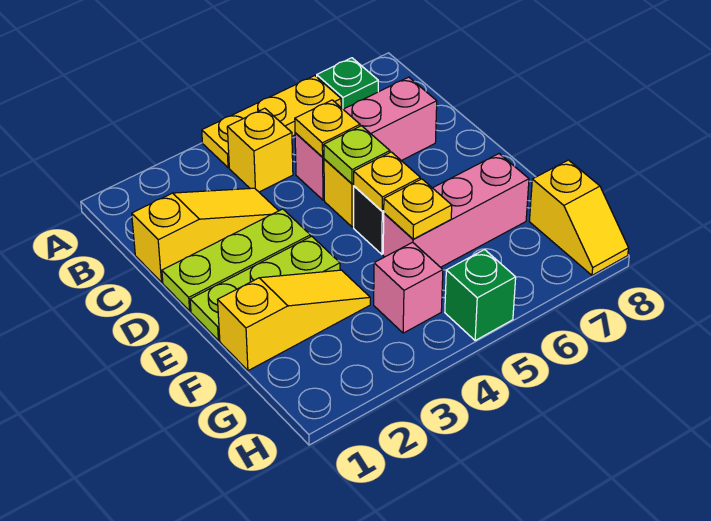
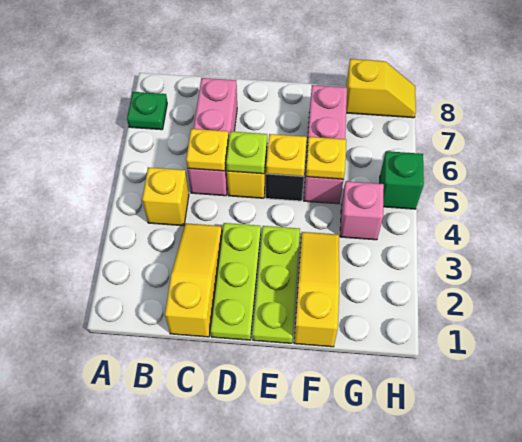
yellow plate A4:A6 level 1 -> none

